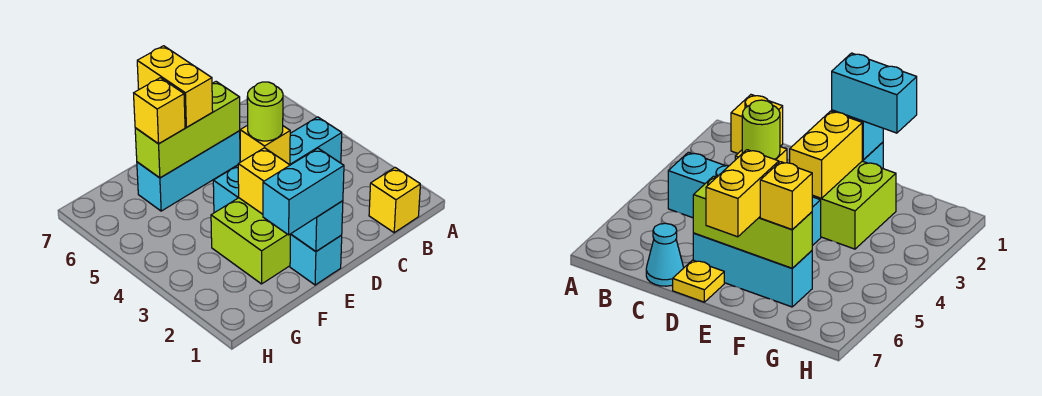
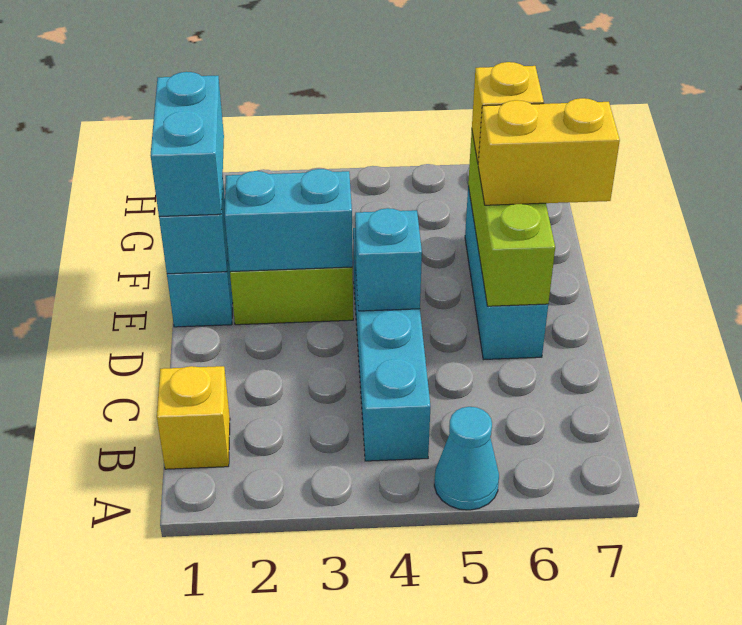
cyan cone C7 level 1 -> cyan cone A5 level 1
yellow brick D4 level 2 -> cyan brick D4 level 2
lime round brick D4 level 3 -> none
yellow plate D7 level 1 -> none
yellow brick E2:E3 level 2 -> cyan brick E2:E3 level 2

